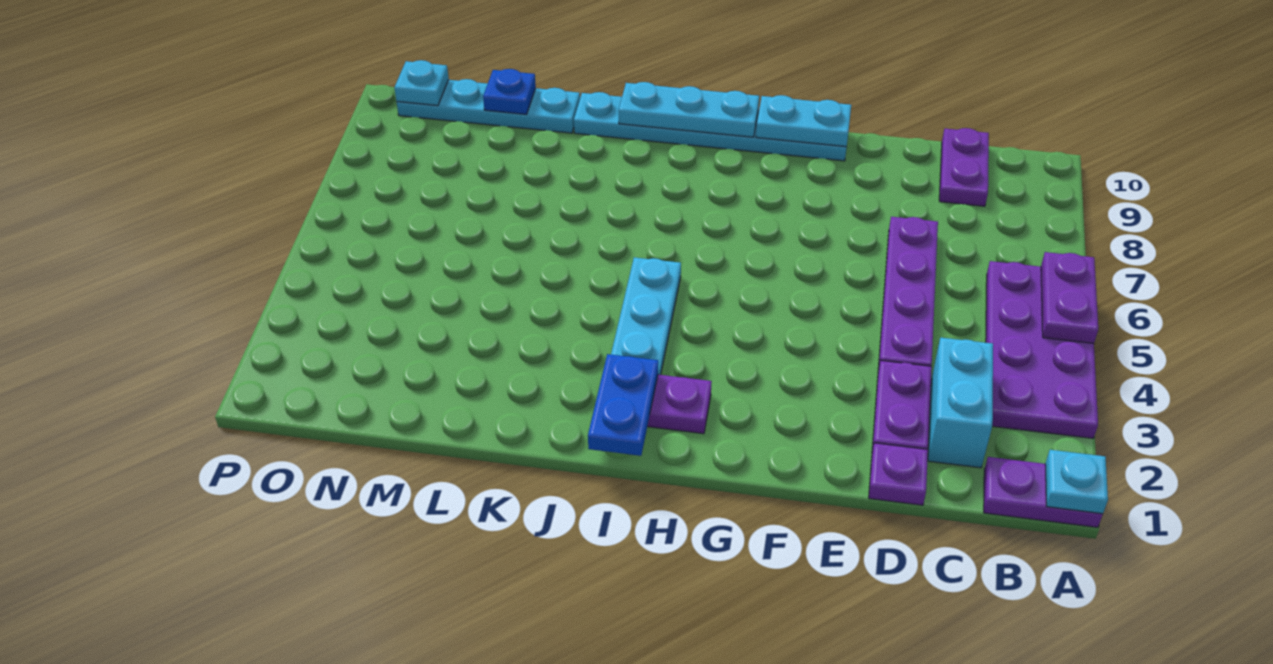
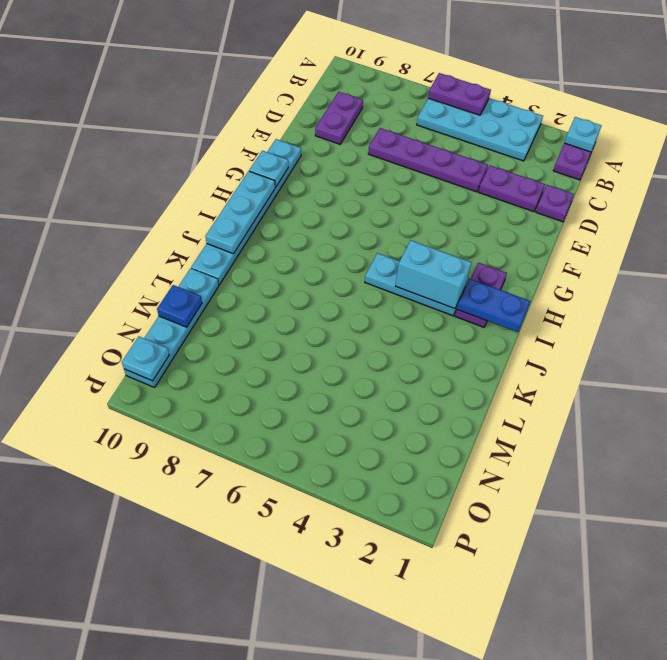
purple plate A3:B6 level 1 -> cyan plate A3:B6 level 1
cyan brick C2:C3 level 1 -> cyan brick I3:I4 level 2
purple plate C9:C10 level 1 -> purple plate C9:D9 level 1
cyan plate F10:G10 level 2 -> cyan plate G10 level 2

